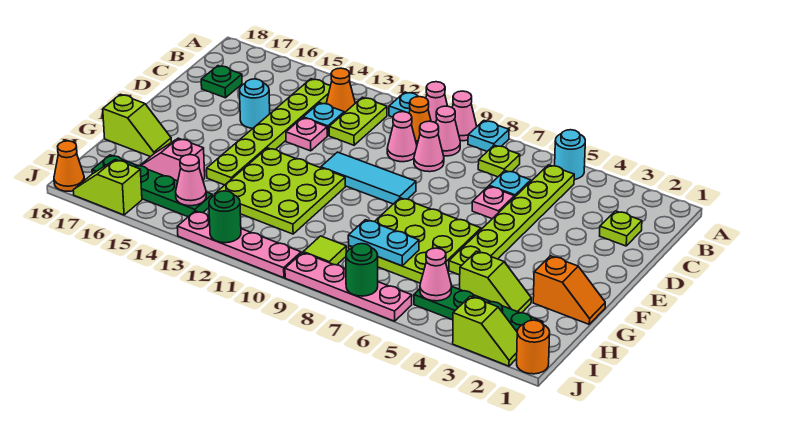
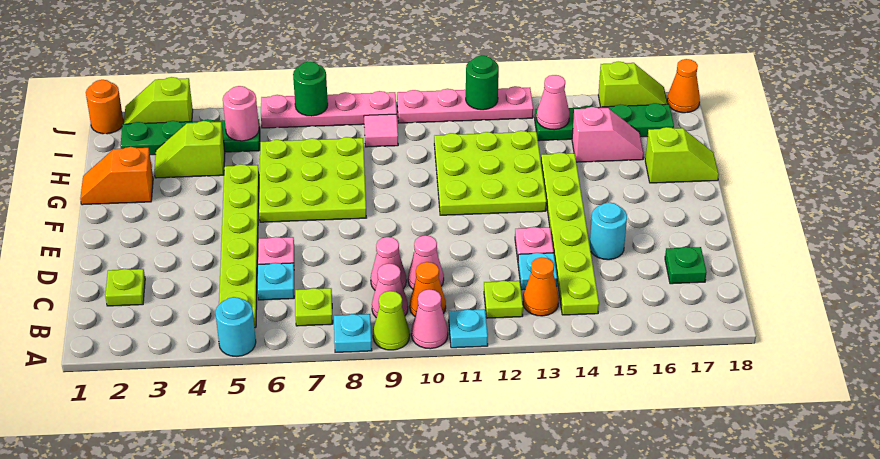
pink cone A9 level 1 -> lime cone A9 level 1
lime plate B12:C12 level 1 -> lime plate B12 level 1
cyan tile E9:E11 level 1 -> none
lime slope G17:G18 level 1 top 18 -> lime slope G17:G18 level 1 top 17
cyan plate H7:H8 level 2 -> none
pink cone I5 level 2 -> pink round brick I5 level 2
lime tile I9 level 1 -> pink tile I9 level 1

